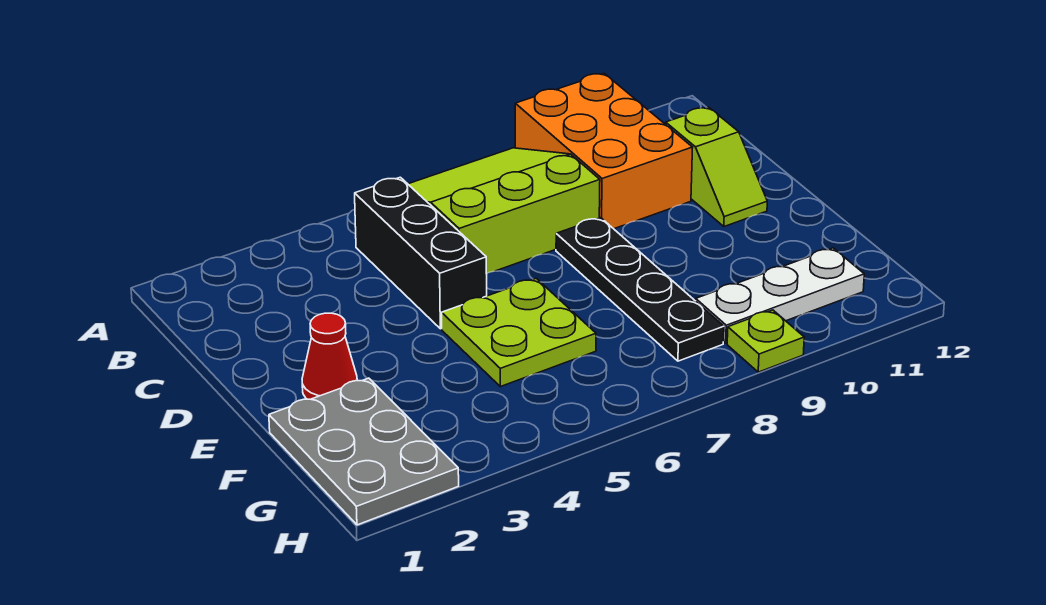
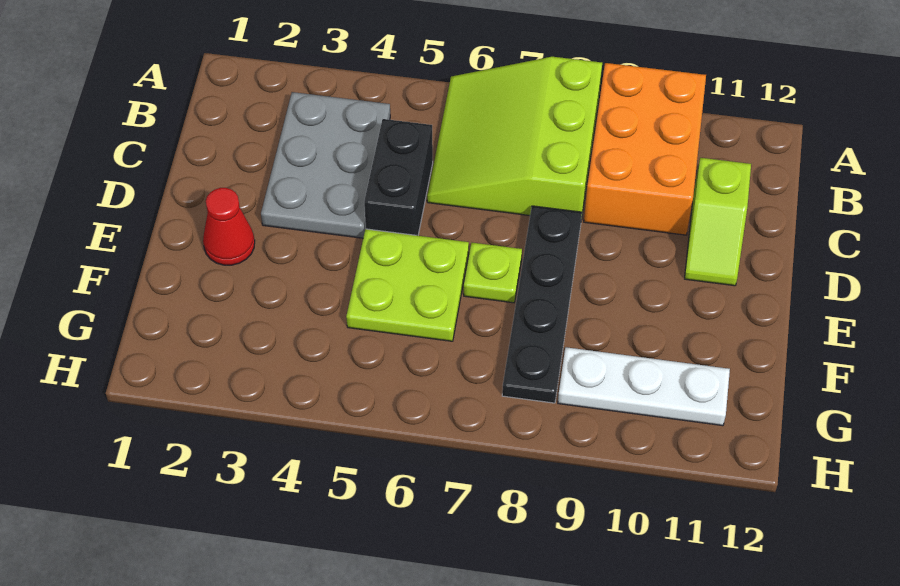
lime slope A6:C8 level 1 top C -> lime slope A6:C8 level 1 top 8
black brick B5:D5 level 1 -> black brick C5:D5 level 1
grey plate F1:H2 level 1 -> grey plate B3:D4 level 1
lime plate H9 level 1 -> lime plate E7 level 1

